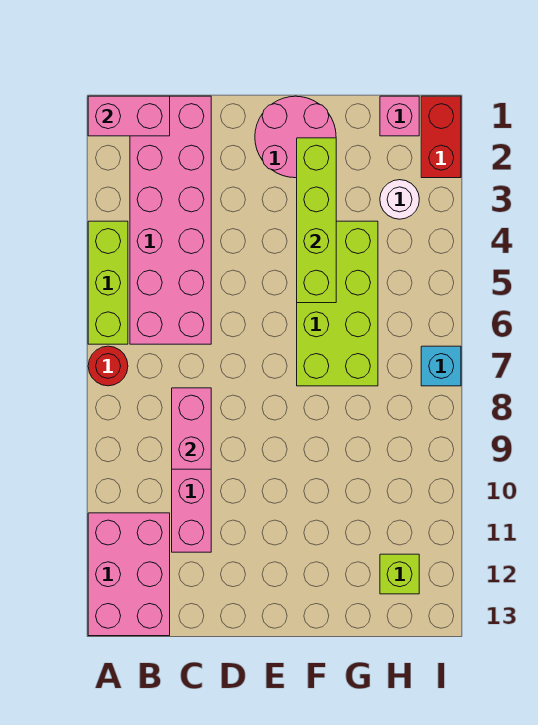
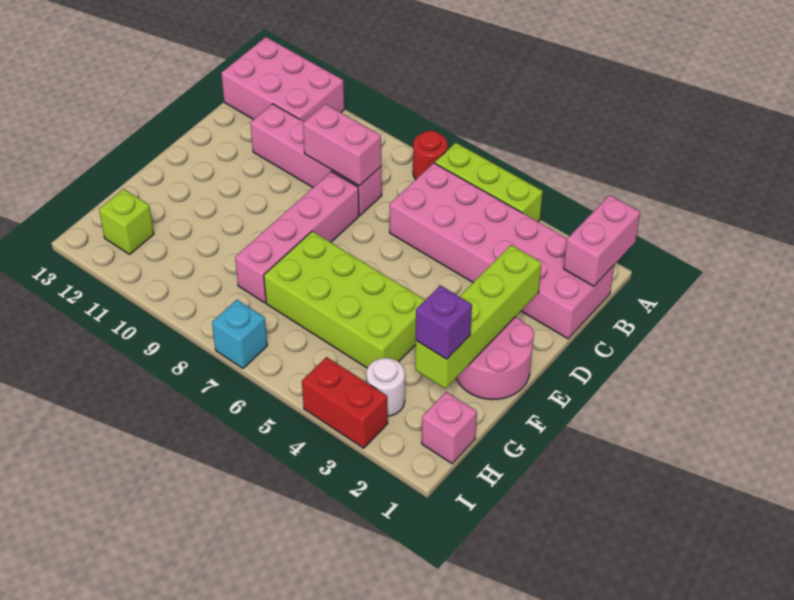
none -> pink brick D8:G8 level 1
lime brick F2:F5 level 2 -> lime brick D2:G2 level 2
none -> purple brick G2 level 3
red brick I1:I2 level 1 -> red brick I3:I4 level 1

